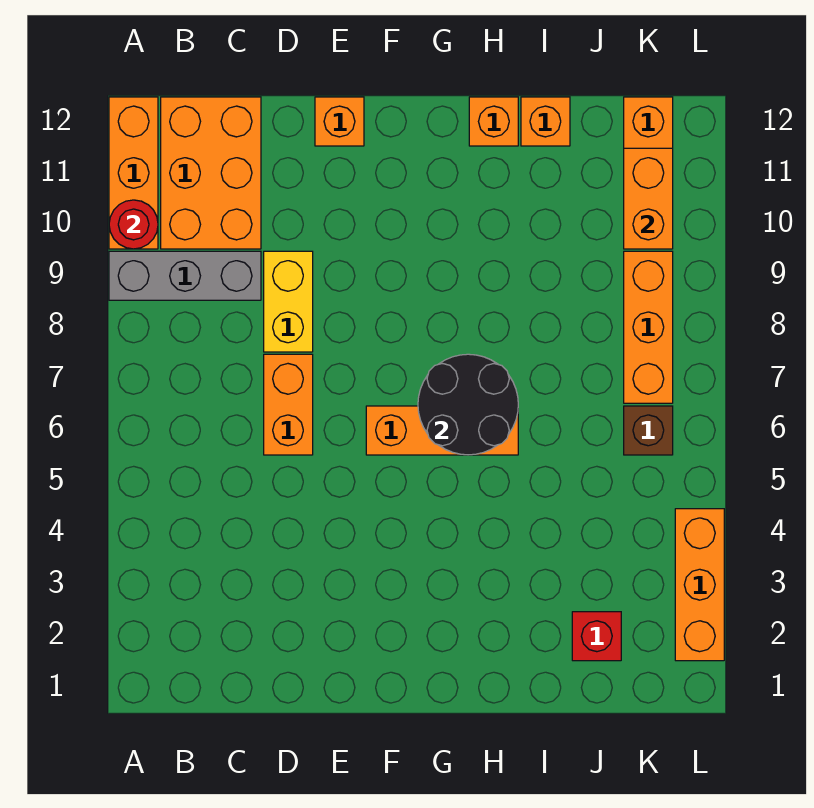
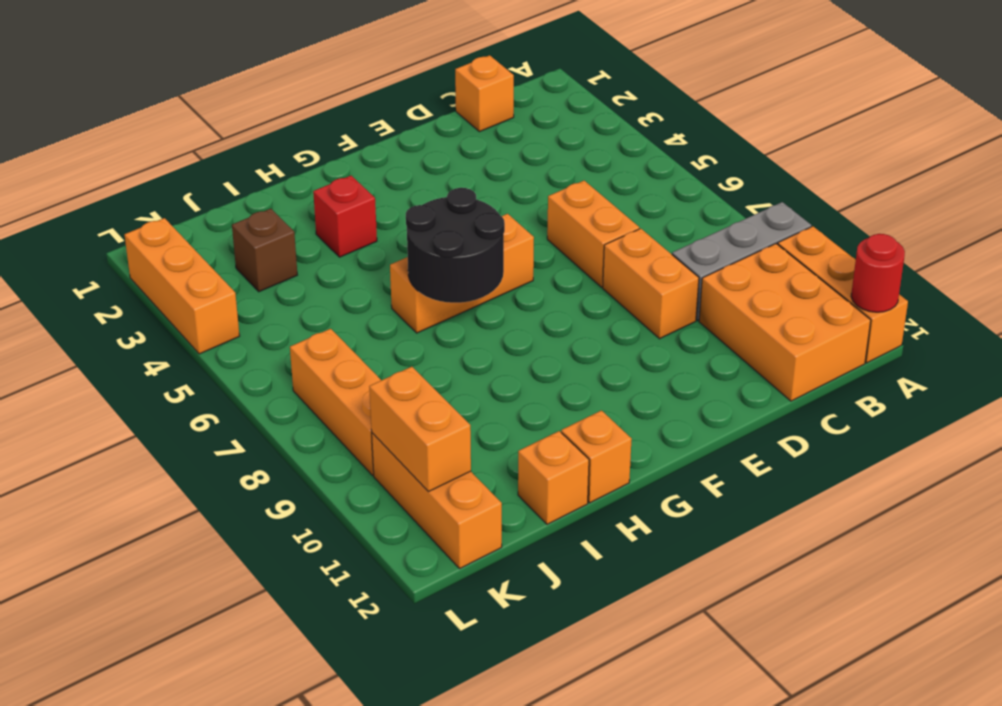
red round brick A10 level 2 -> red round brick A12 level 2
yellow brick D8:D9 level 1 -> orange brick D8:D9 level 1
orange brick E12 level 1 -> orange brick C1 level 1
red brick J2 level 1 -> red brick H3 level 1
brown brick K6 level 1 -> brown brick J3 level 1

